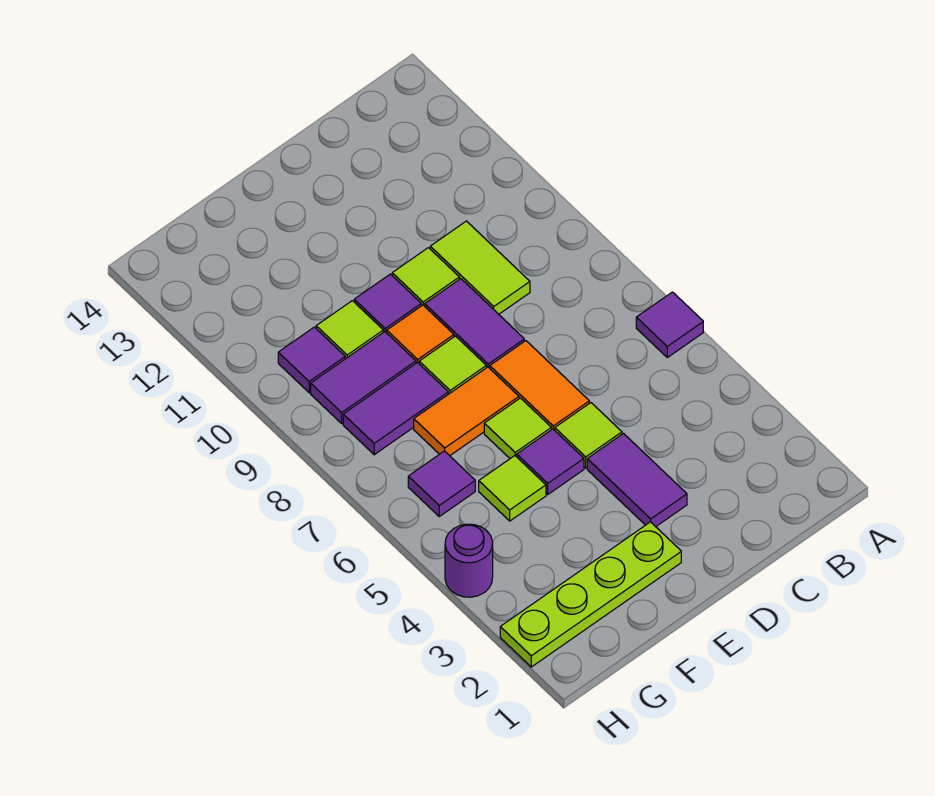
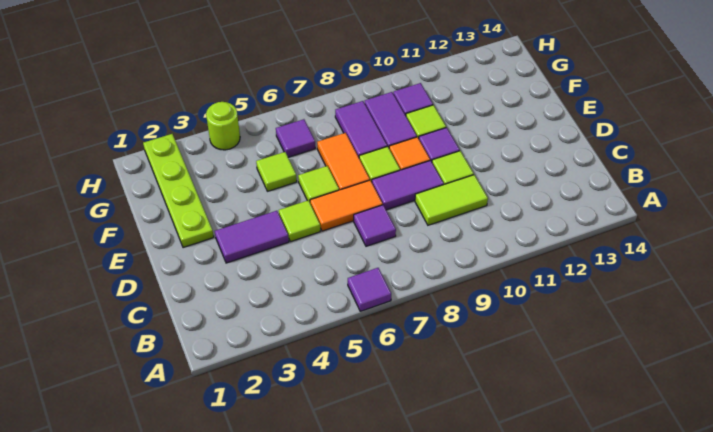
purple tile E5 level 1 -> purple tile C7 level 1
purple round brick H4 level 1 -> lime round brick H4 level 1

